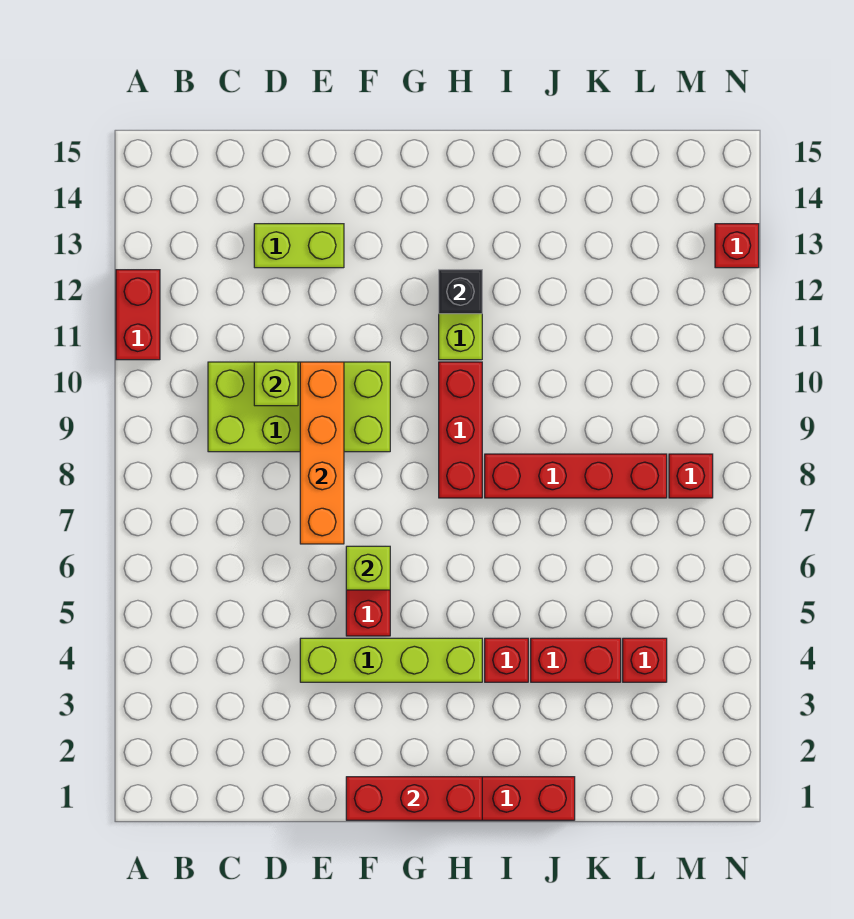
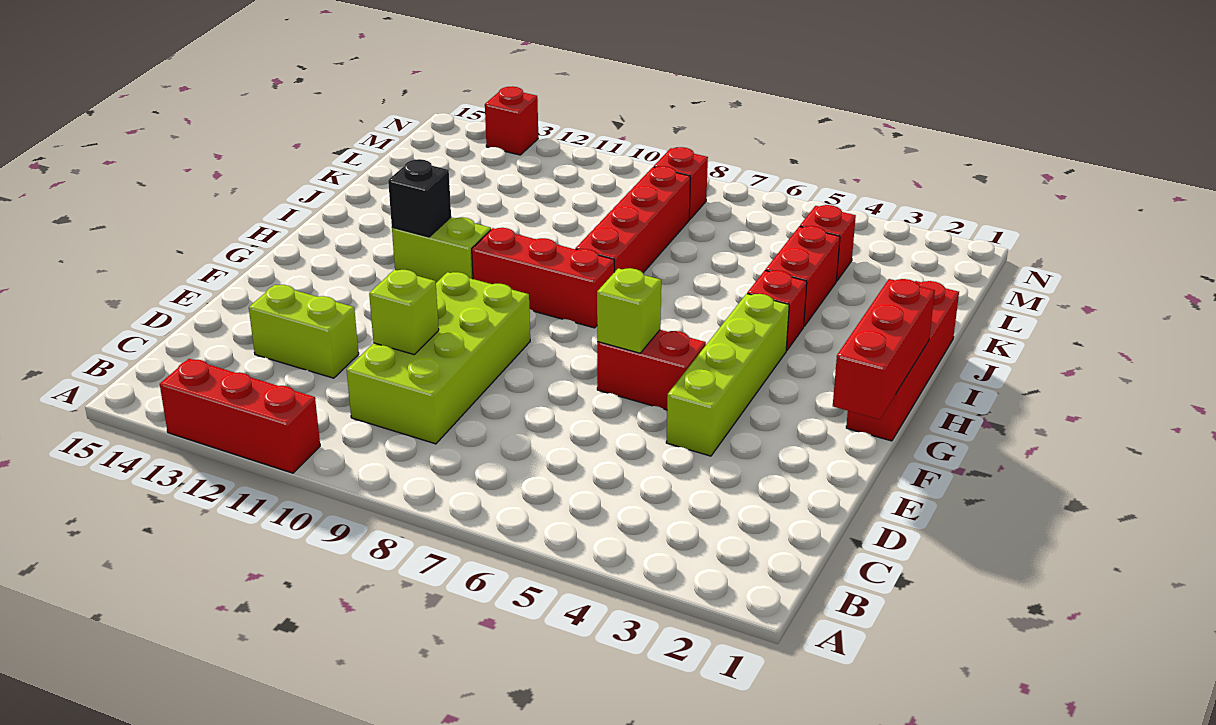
red brick A11:A12 level 1 -> red brick A11:A13 level 1
lime brick D13:E13 level 1 -> lime brick D12:D13 level 1
orange brick E7:E10 level 2 -> none

